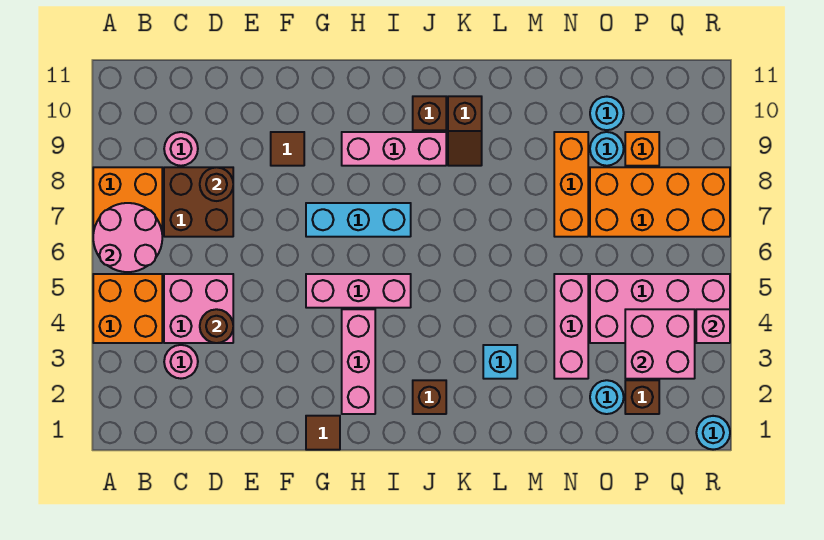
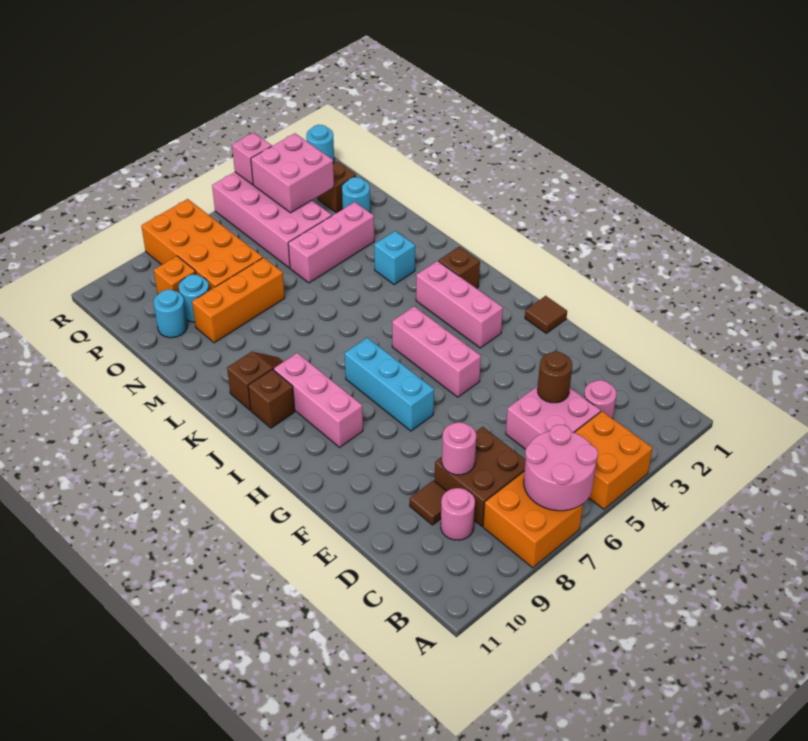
brown round brick D8 level 2 -> pink round brick D8 level 2
brown tile F9 level 1 -> brown tile D9 level 1
pink brick H2:H4 level 1 -> pink brick H3:J3 level 1

